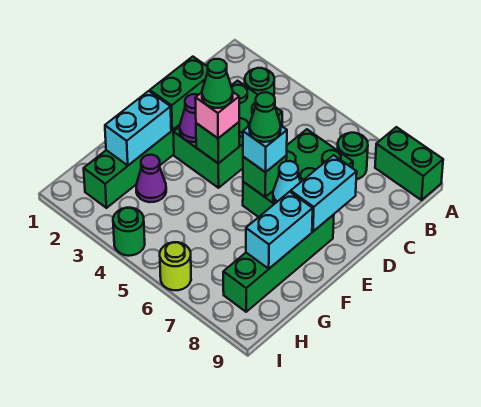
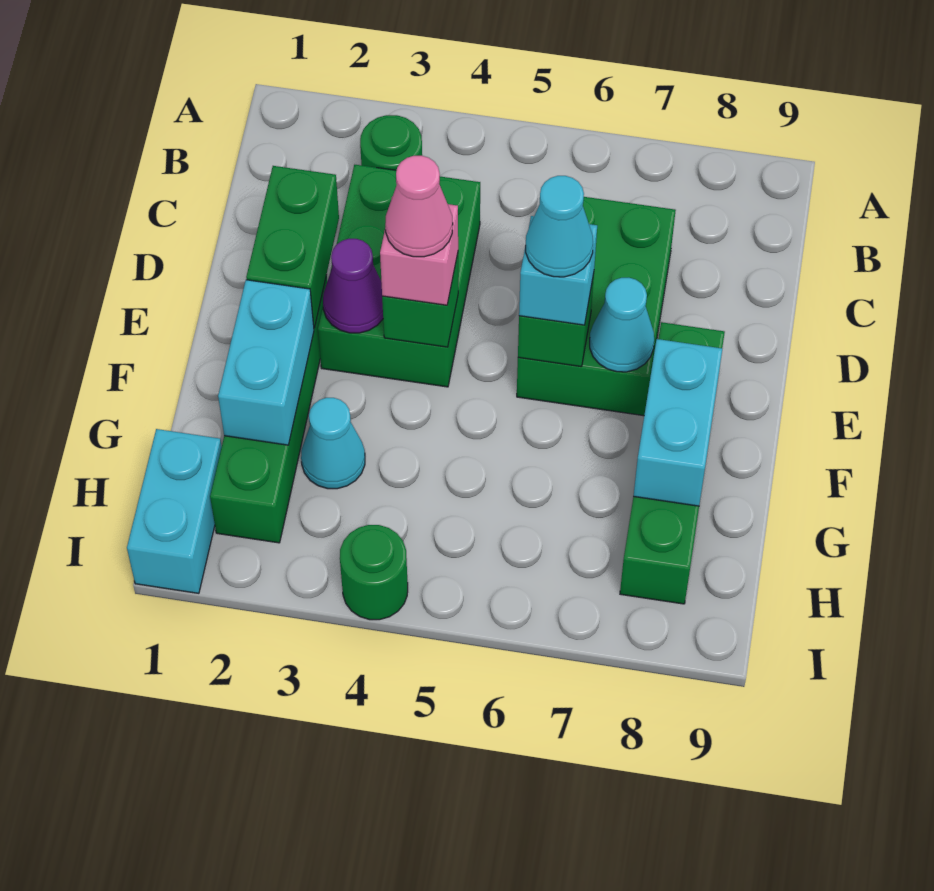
green brick A8:A9 level 1 -> none
green round brick B7 level 1 -> none
cyan brick D8:E8 level 2 -> cyan brick H1:I1 level 1
green cone E4 level 4 -> pink cone E4 level 4
green cone E6 level 4 -> cyan cone E6 level 4
purple cone G3 level 1 -> cyan cone G3 level 1
lime round brick I6 level 1 -> none

